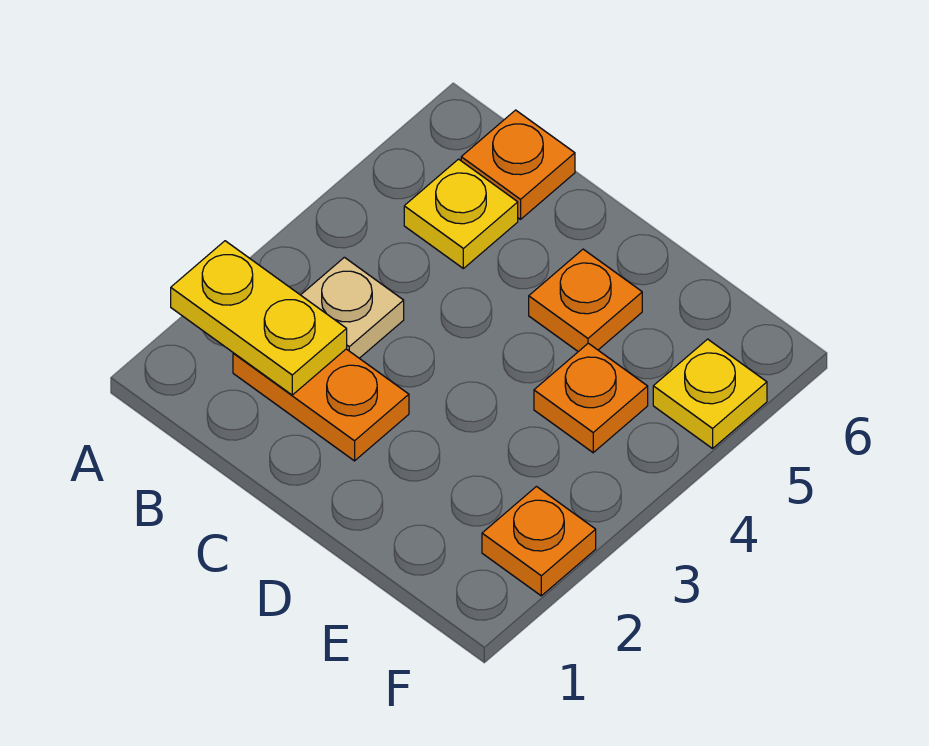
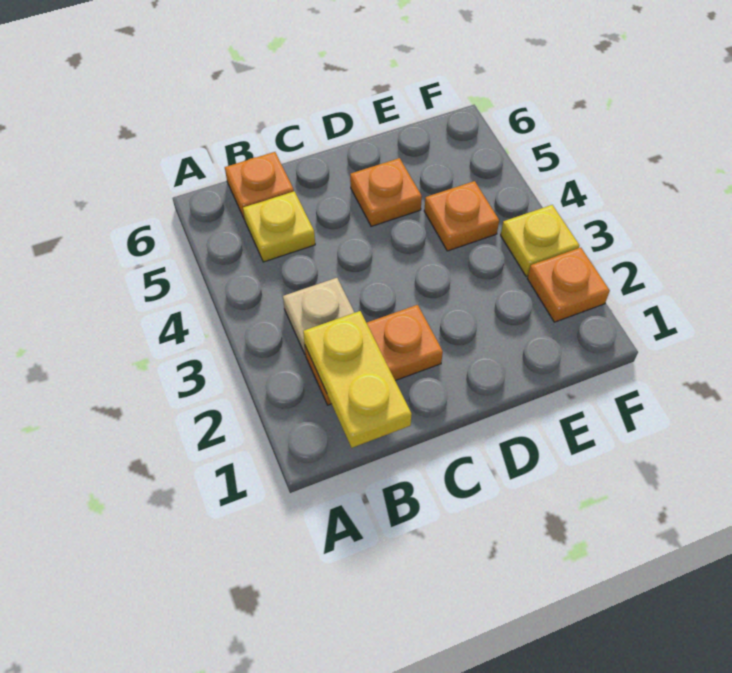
yellow plate A2:B2 level 2 -> yellow plate B1:B2 level 2
yellow plate F5 level 1 -> yellow plate F3 level 1

